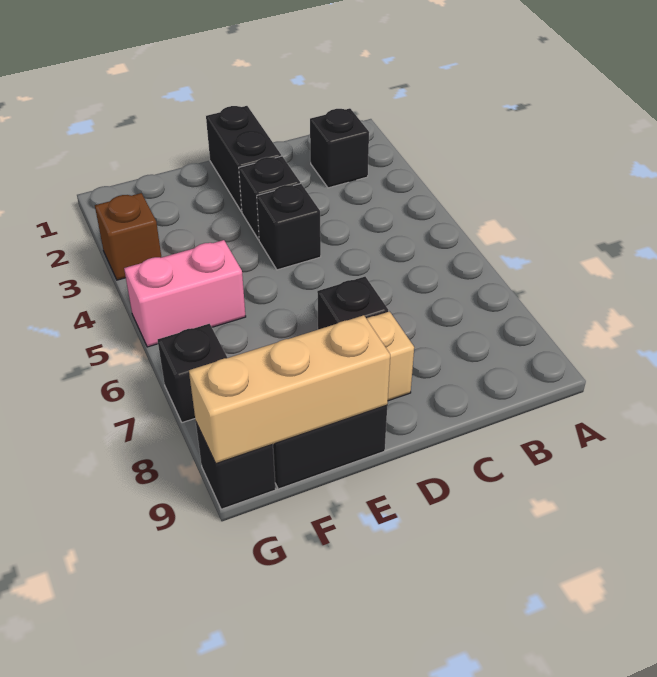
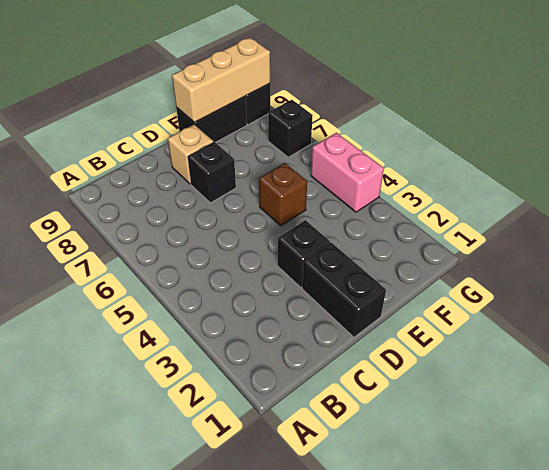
black brick B2 level 1 -> none
black brick D4 level 1 -> none
pink brick F5:G5 level 1 -> pink brick G4:G5 level 1
brown brick G3 level 1 -> brown brick E5 level 1

